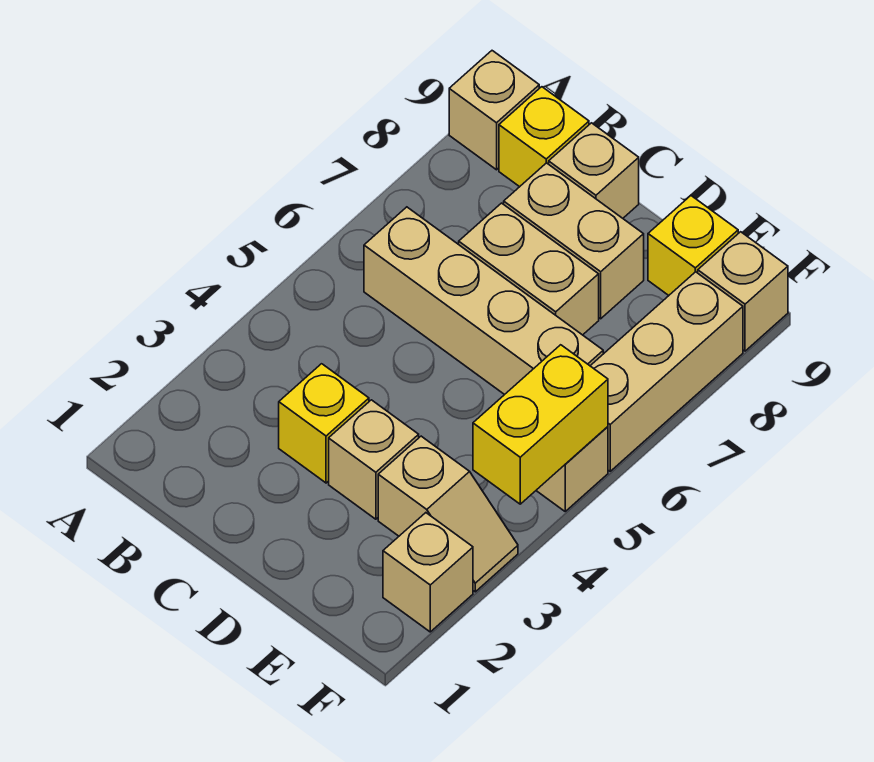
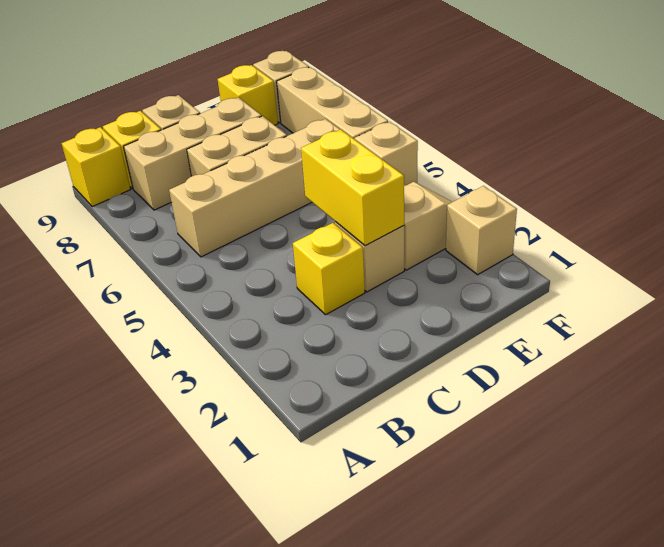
tan brick A9 level 1 -> yellow brick A9 level 1
tan brick C8:D8 level 1 -> tan brick B8:D8 level 1
yellow brick F4:F5 level 2 -> yellow brick D3:D4 level 2

